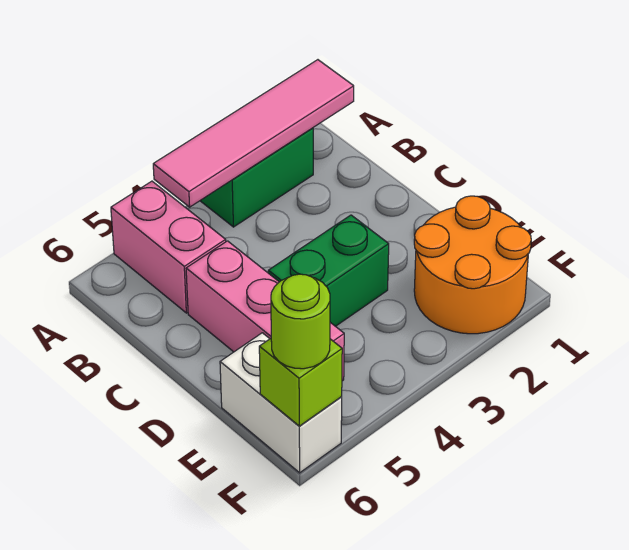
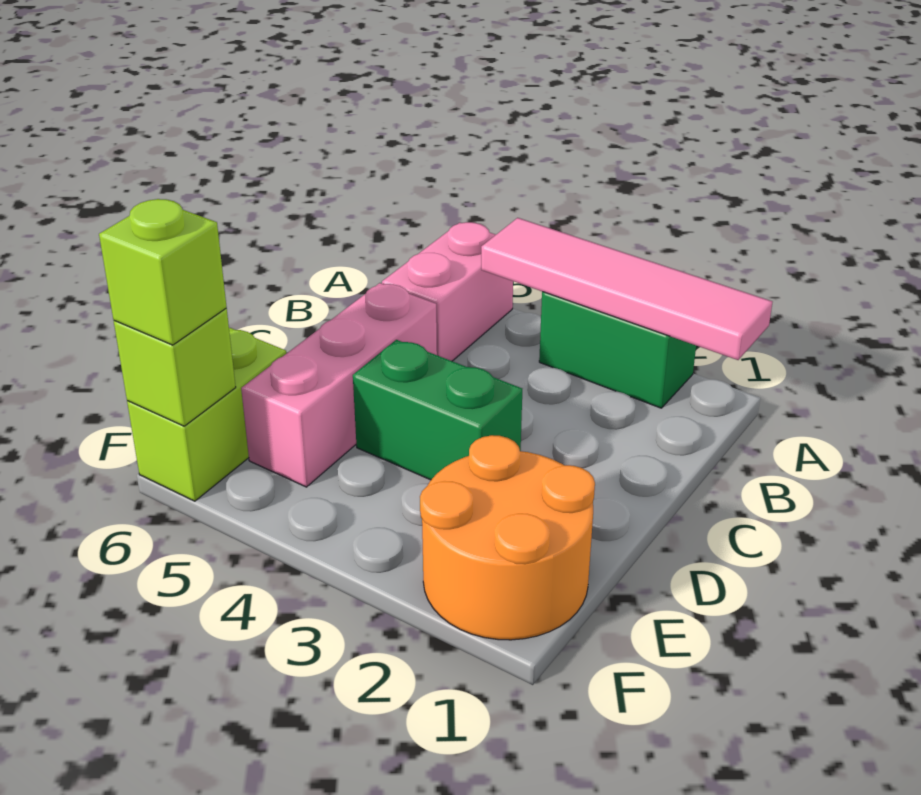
white brick E6:F6 level 1 -> lime brick E6:F6 level 1
lime round brick F6 level 3 -> lime brick F6 level 3

